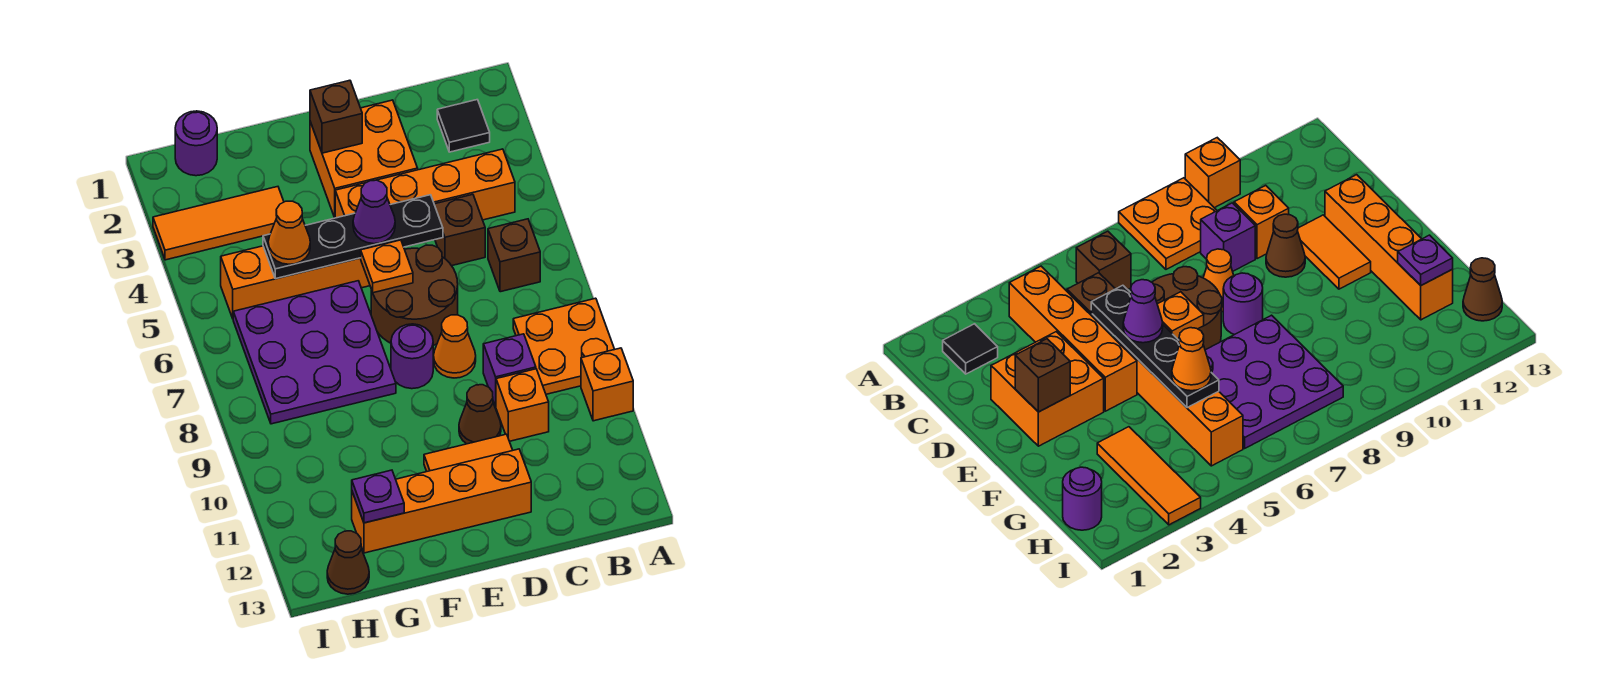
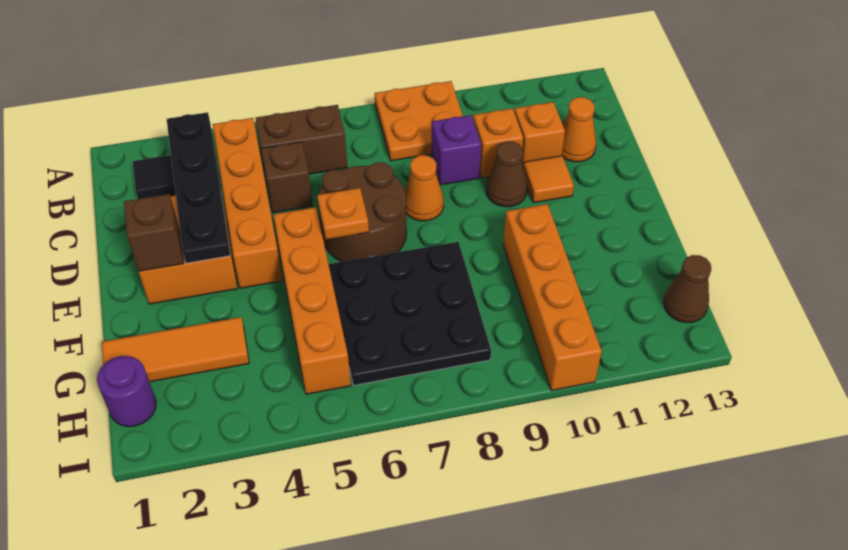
orange brick A10 level 1 -> orange brick C11 level 1
brown brick B6 level 1 -> brown brick B5:B6 level 1
black plate D5:G5 level 2 -> black plate B3:E3 level 2
orange tile D11:E11 level 1 -> orange tile D11 level 1
orange brick D12:G12 level 1 -> orange brick F10:I10 level 1
purple cone E5 level 3 -> none
purple round brick E8 level 1 -> none
purple plate F6:H8 level 1 -> black plate F6:H8 level 1
orange tile G3:I3 level 1 -> orange tile G1:G3 level 1
orange cone G5 level 3 -> orange cone C12 level 1
purple plate G12 level 2 -> none

